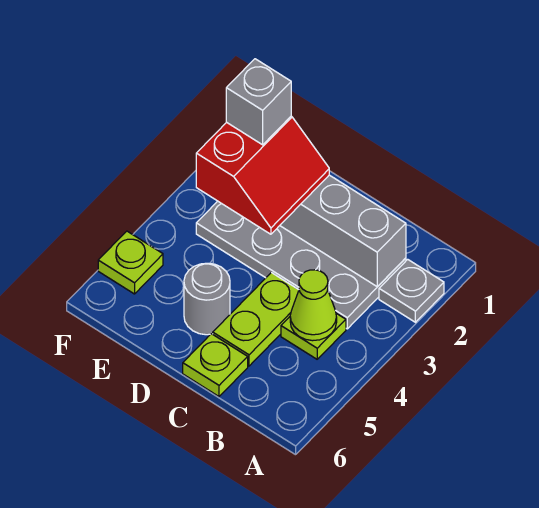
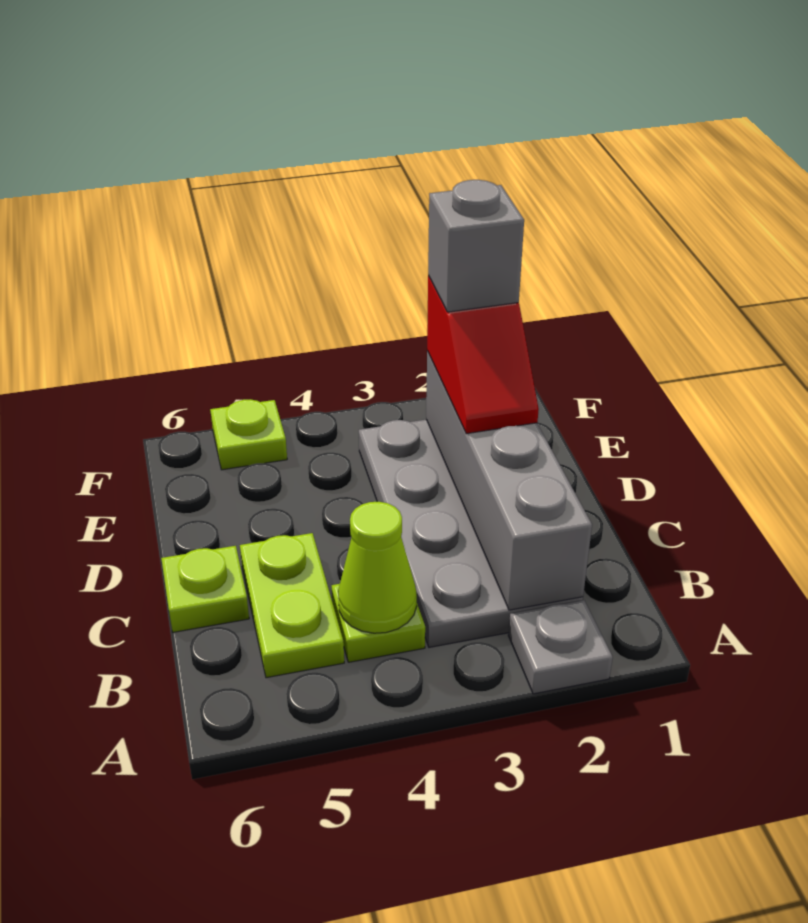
lime plate C4:C5 level 1 -> lime plate B5:C5 level 1
red slope D2:E3 level 3 top E -> red slope D2:E2 level 3 top E
grey round brick D5 level 1 -> none

